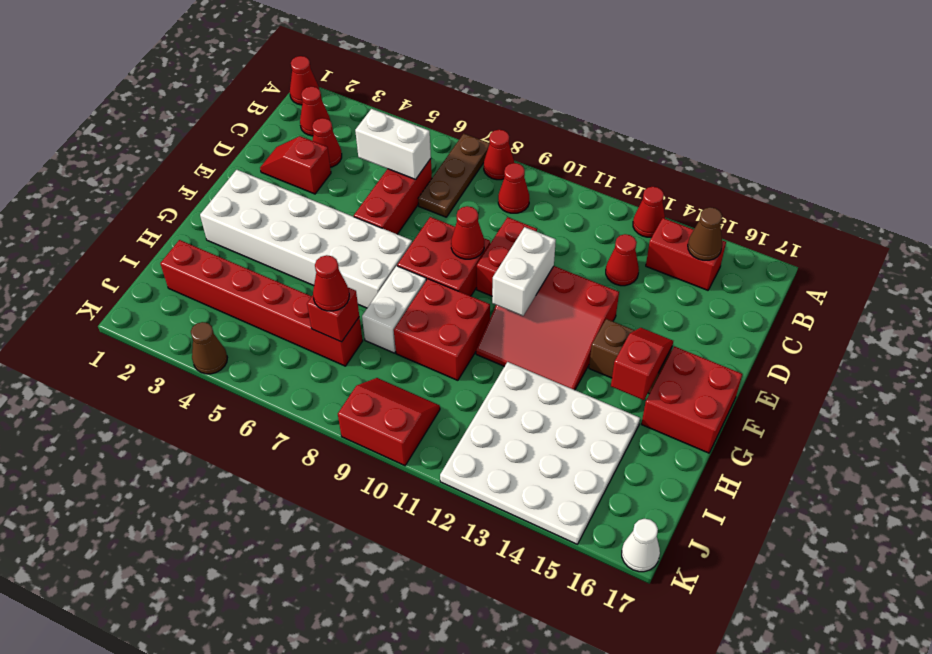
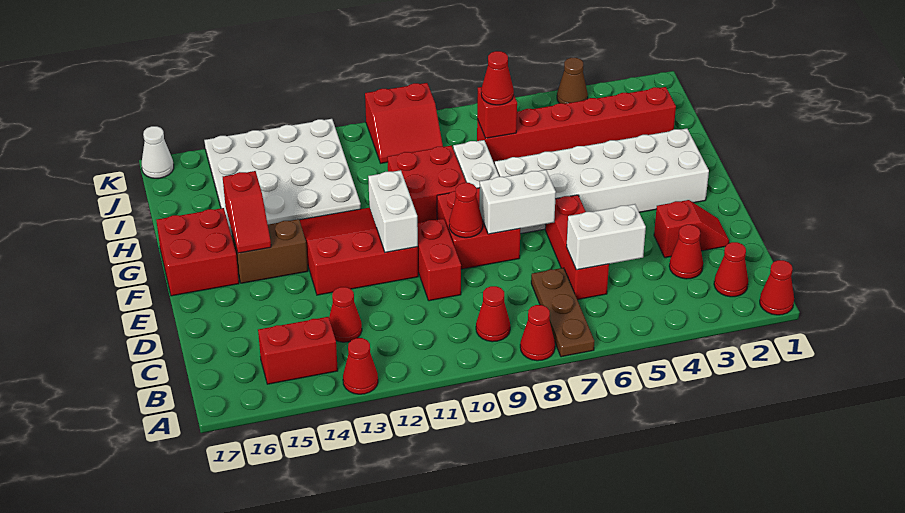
brown cone B15 level 2 -> none
none -> white brick E7:E8 level 2

